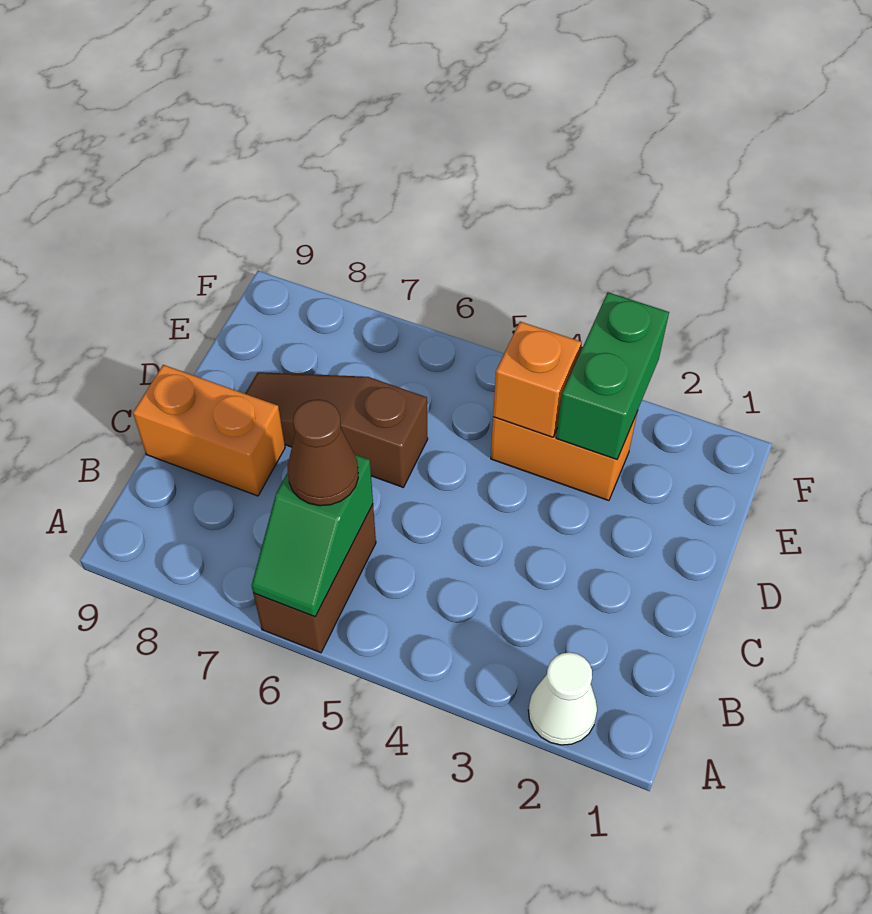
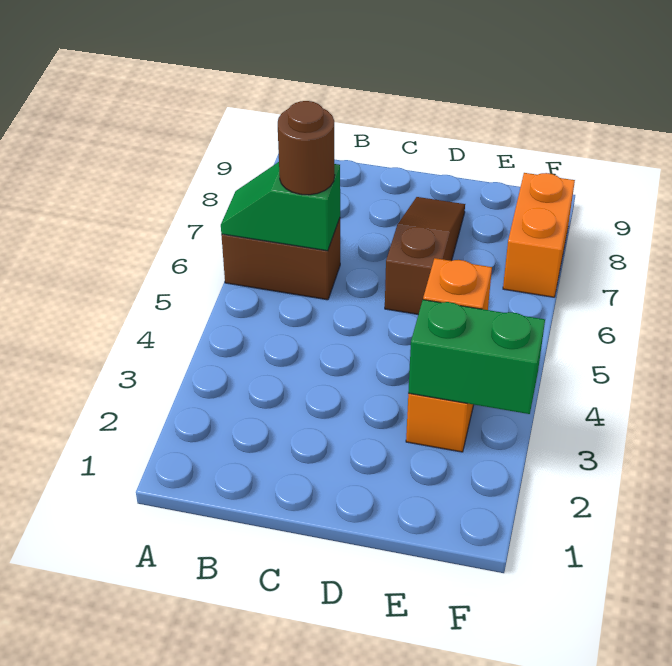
white cone A2 level 1 -> none
brown cone B6 level 3 -> brown round brick B6 level 3
orange brick C8:C9 level 1 -> orange brick F7:F8 level 1

